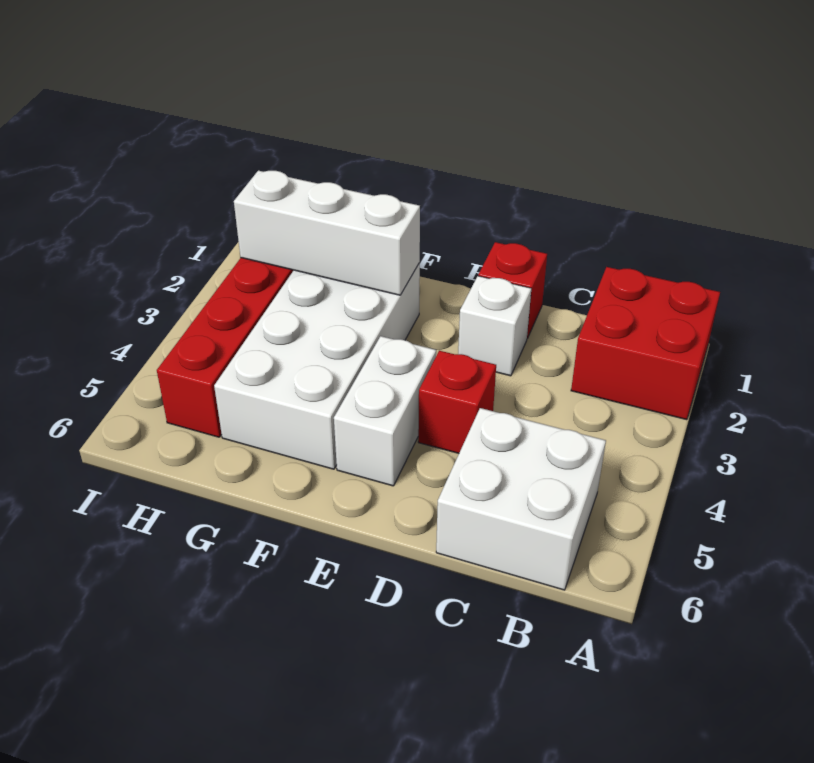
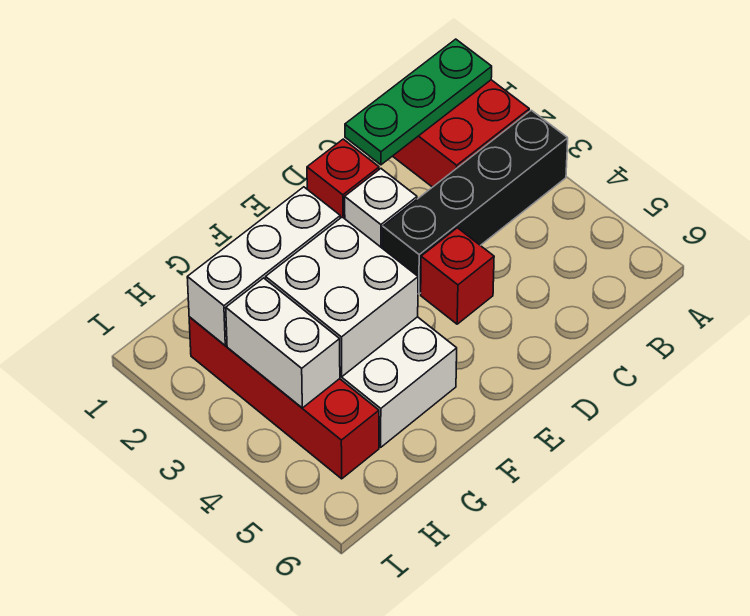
none -> green plate A1:C1 level 2
none -> black brick A3:D3 level 1
white brick B5:C6 level 1 -> white brick F3:G4 level 2
white brick E4:E5 level 1 -> white brick H3:H4 level 2

